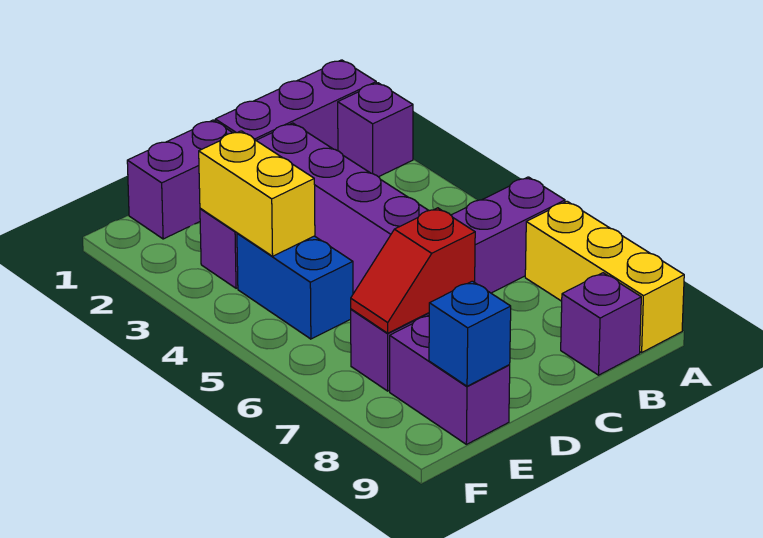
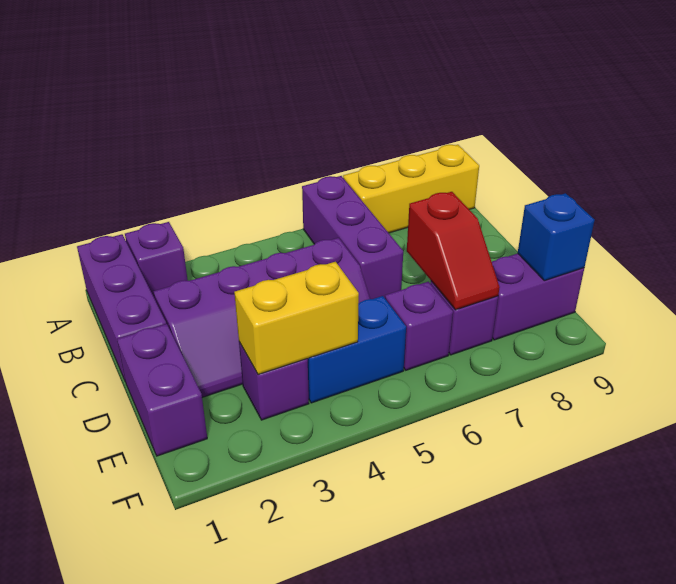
purple brick B9 level 1 -> purple brick E6 level 1

